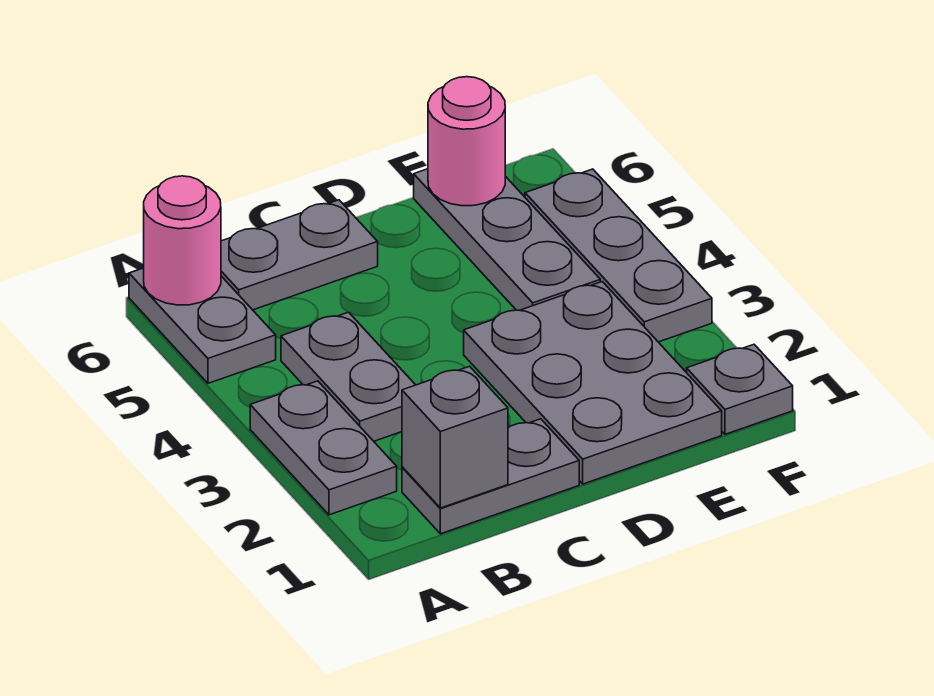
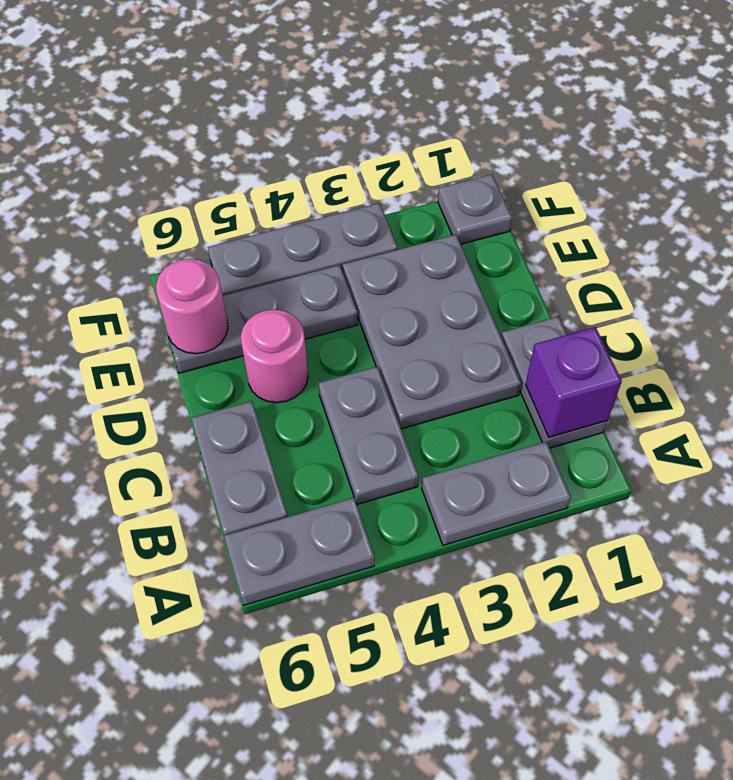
pink round brick A6 level 2 -> pink round brick D5 level 1
grey brick B1 level 2 -> purple brick B1 level 2
grey plate B3:B4 level 1 -> grey plate B4:C4 level 1
grey plate D1:E3 level 1 -> grey plate C2:E3 level 1

